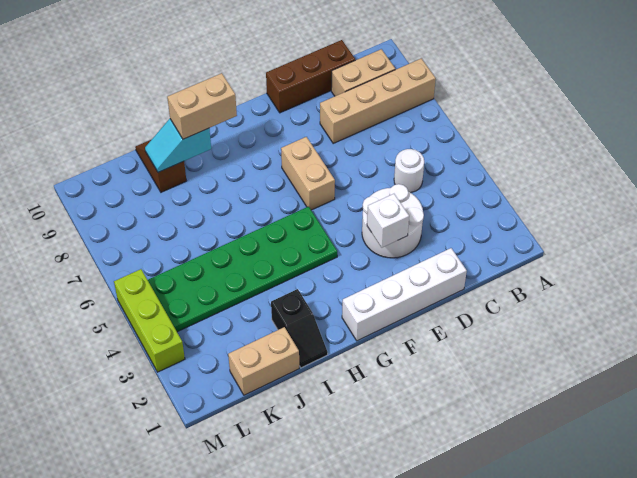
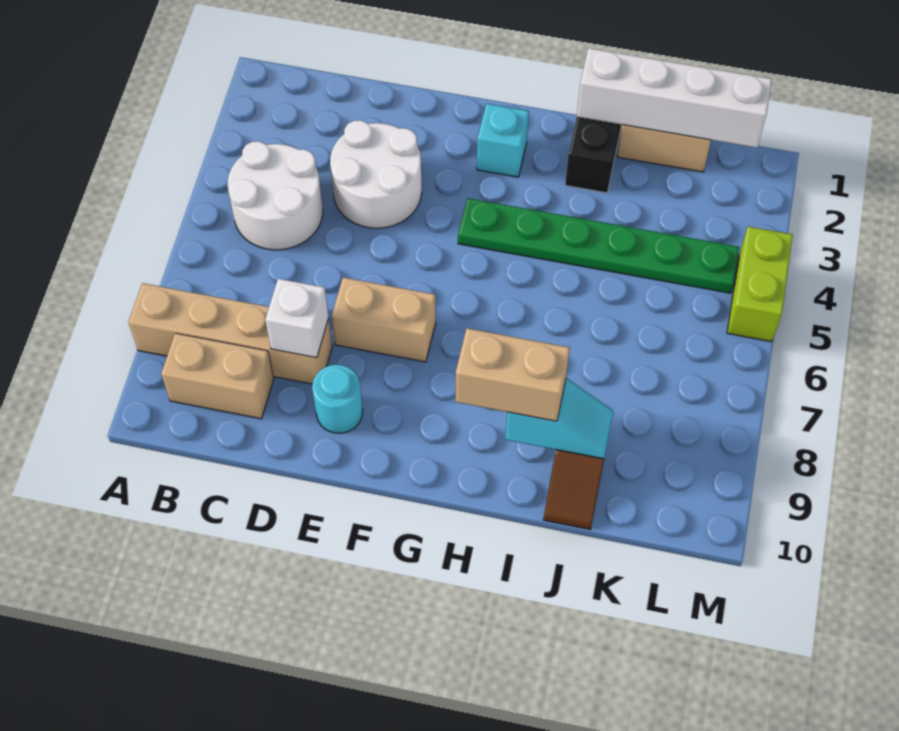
white round brick C5 level 1 -> white round brick B4:C5 level 1
brown brick C10:E10 level 1 -> none
white brick D1:G1 level 1 -> white brick I1:L1 level 2
white brick E3 level 2 -> white brick D8 level 2
none -> cyan round brick E9 level 1
tan brick F6:F7 level 1 -> tan brick E7:F7 level 1
none -> cyan brick G2 level 1
green plate G4:L5 level 1 -> green plate G4:L4 level 1
lime brick M3:M5 level 1 -> lime brick M4:M5 level 1

